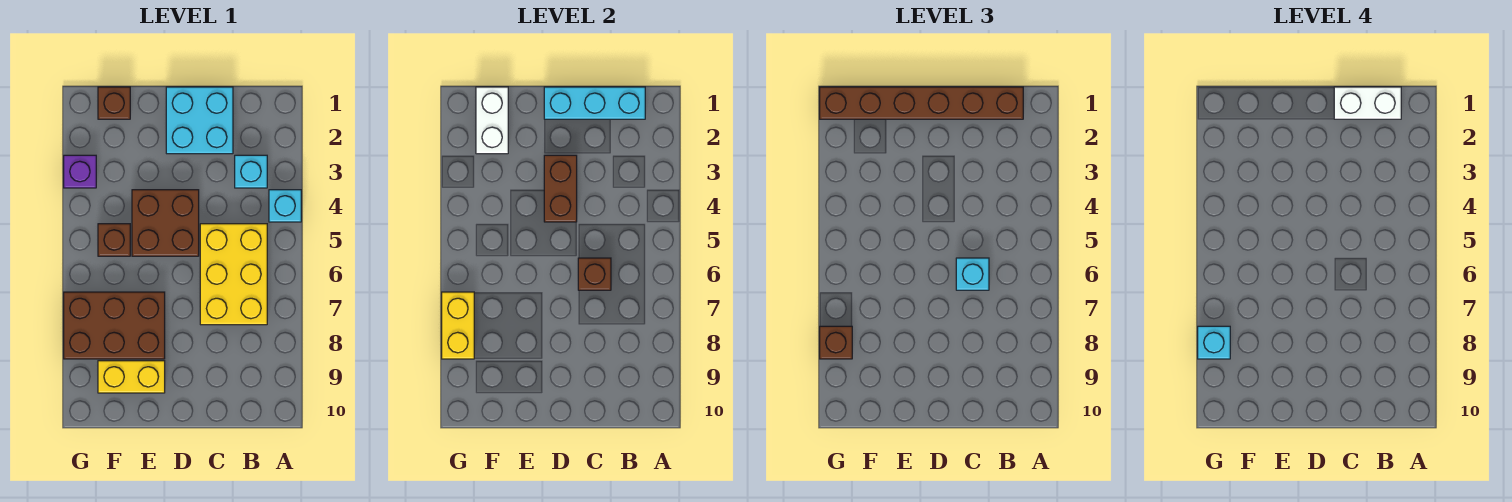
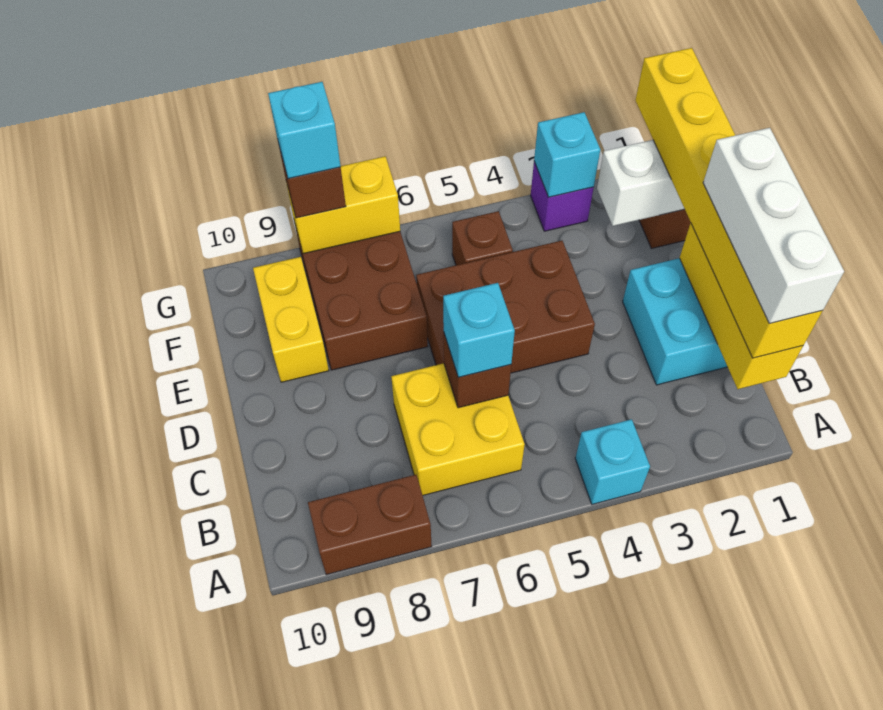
cyan brick B1:D1 level 2 -> yellow brick B1:D1 level 2
brown brick B1:G1 level 3 -> yellow brick B1:G1 level 3
white brick B1:C1 level 4 -> white brick B1:D1 level 4
cyan brick B3 level 1 -> cyan brick G3 level 2
yellow brick B5:C7 level 1 -> yellow brick B6:C7 level 1
brown brick D3:D4 level 2 -> brown brick A8:A9 level 1
brown brick D4:E5 level 1 -> brown brick D4:E6 level 1

